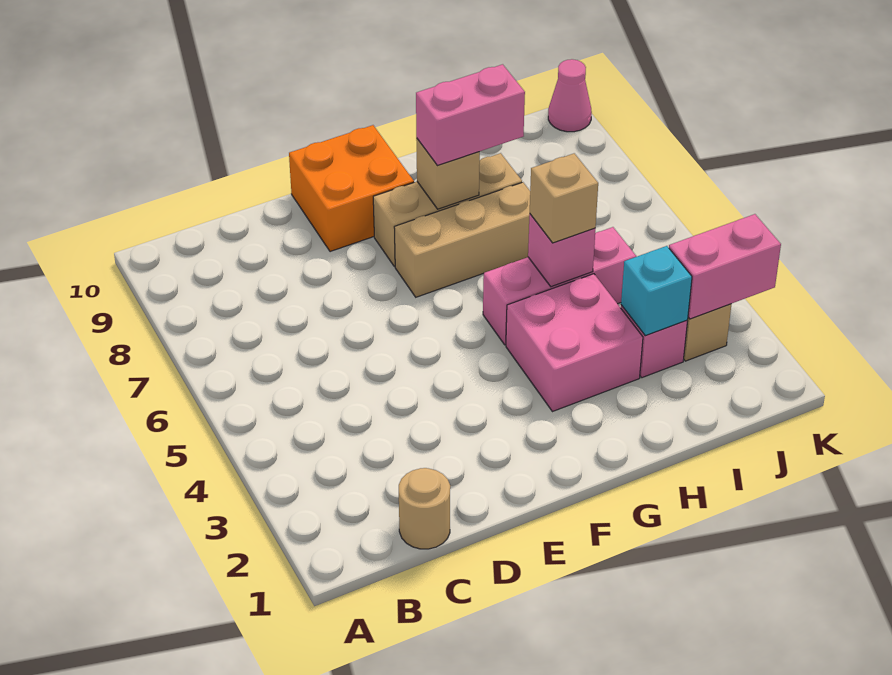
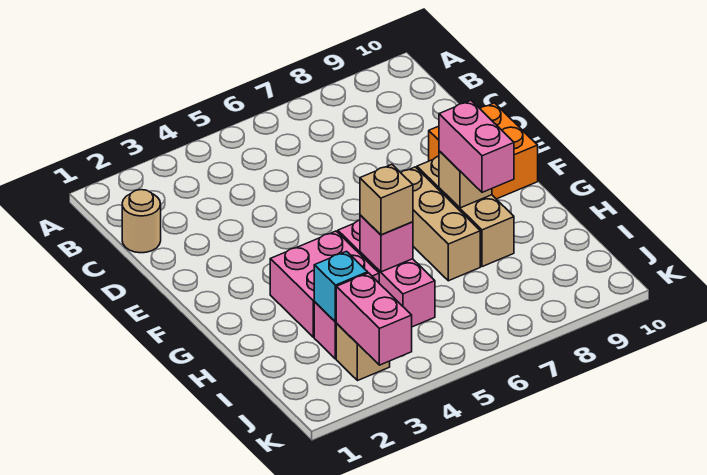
pink cone K10 level 1 -> none

